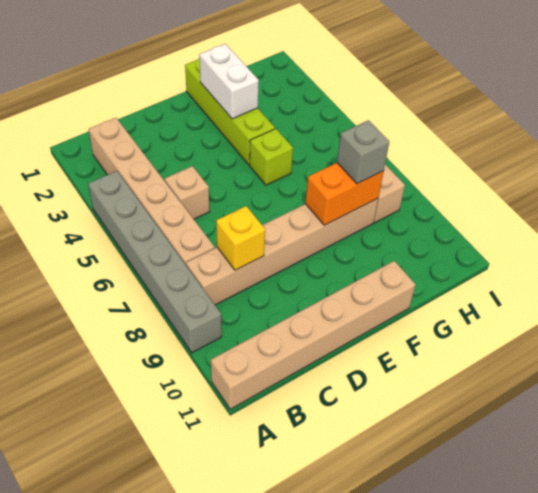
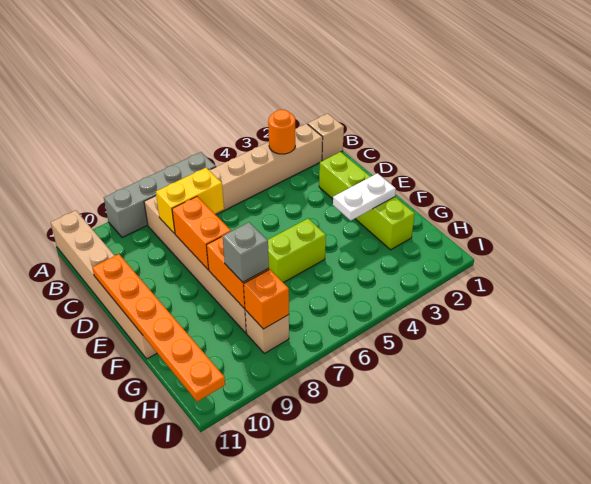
grey brick A4:A9 level 1 -> grey brick A6:A9 level 1
none -> orange round brick B3 level 2
tan brick C5 level 1 -> tan brick B1 level 1
yellow brick C8 level 2 -> yellow brick C7:C8 level 2
none -> orange brick D8:E8 level 2
none -> orange plate D11:I11 level 2
lime brick F1:F4 level 1 -> lime brick D2:G2 level 1
white brick F2:F3 level 2 -> white plate F2:F3 level 2
lime brick F5 level 1 -> lime brick F5:F6 level 1
none -> orange brick H8 level 2

